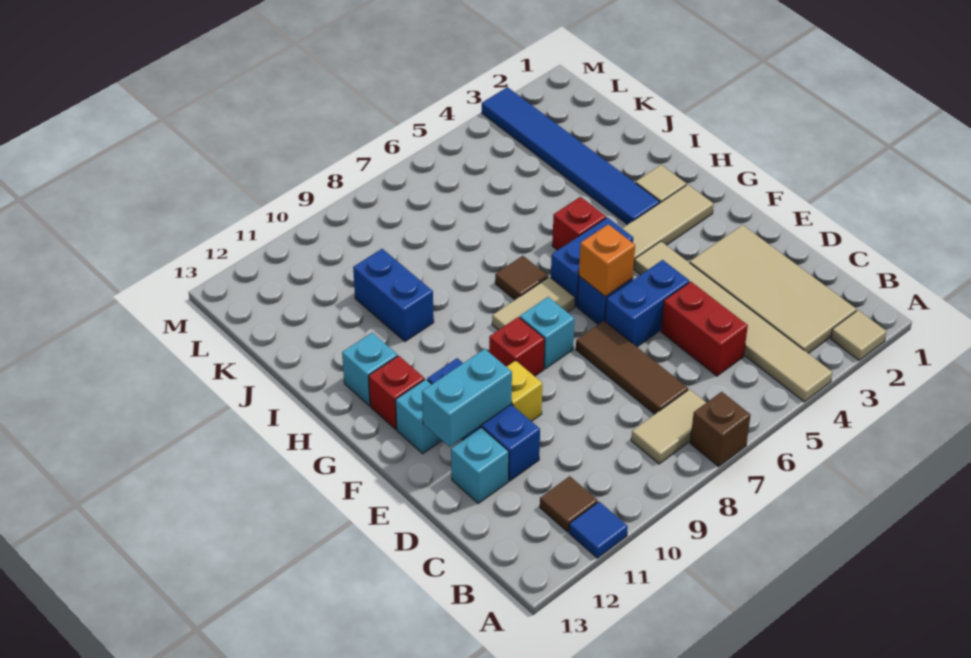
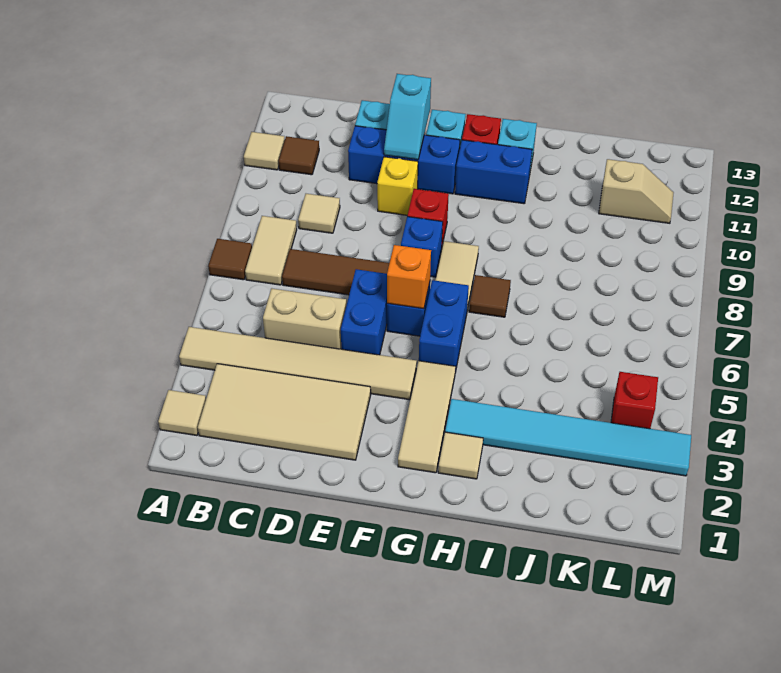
brown brick A7 level 1 -> brown tile A7 level 1
blue tile A11 level 1 -> tan tile A11 level 1
red brick C5:D5 level 1 -> tan brick C5:D5 level 1
none -> tan tile C9 level 1
cyan brick E11:E12 level 2 -> cyan slope E11:E12 level 2 top 12
cyan brick F8 level 1 -> blue brick F8 level 1
blue tile H3:M3 level 1 -> cyan tile H3:M3 level 1
red brick H5 level 1 -> red brick L4 level 1
blue brick I10:J10 level 1 -> blue brick G11:H11 level 1
none -> tan slope K11:L11 level 1 top K

